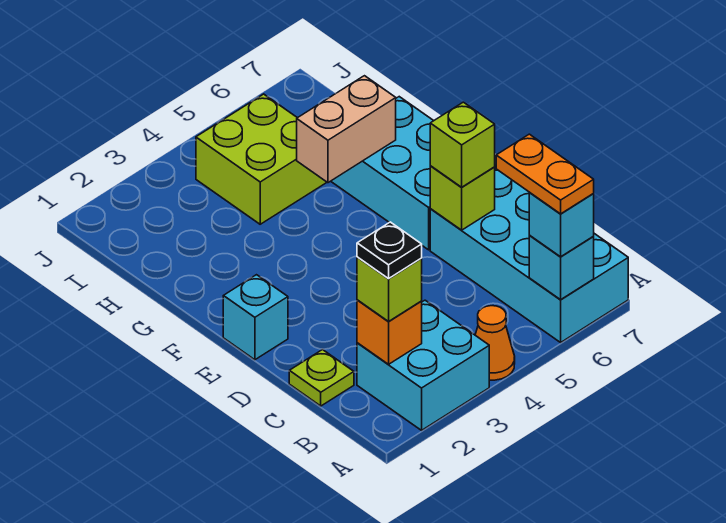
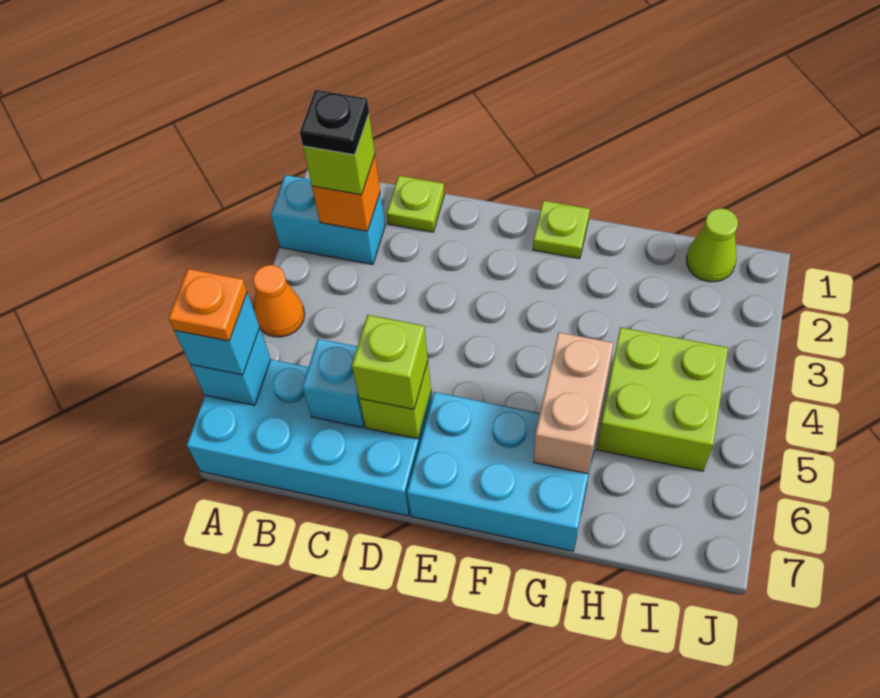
cyan brick A2:B3 level 1 -> cyan brick A2:B2 level 1
orange plate A6:B6 level 4 -> orange plate A6 level 4
cyan brick E1 level 1 -> cyan brick C6 level 2
none -> lime plate F1 level 1
none -> lime cone I1 level 1

